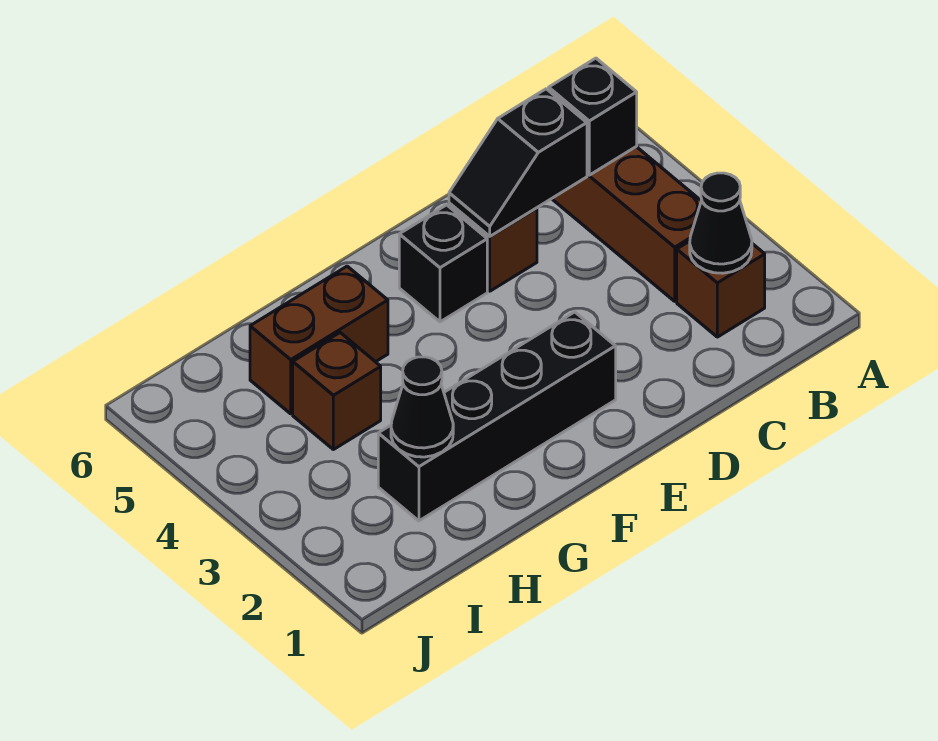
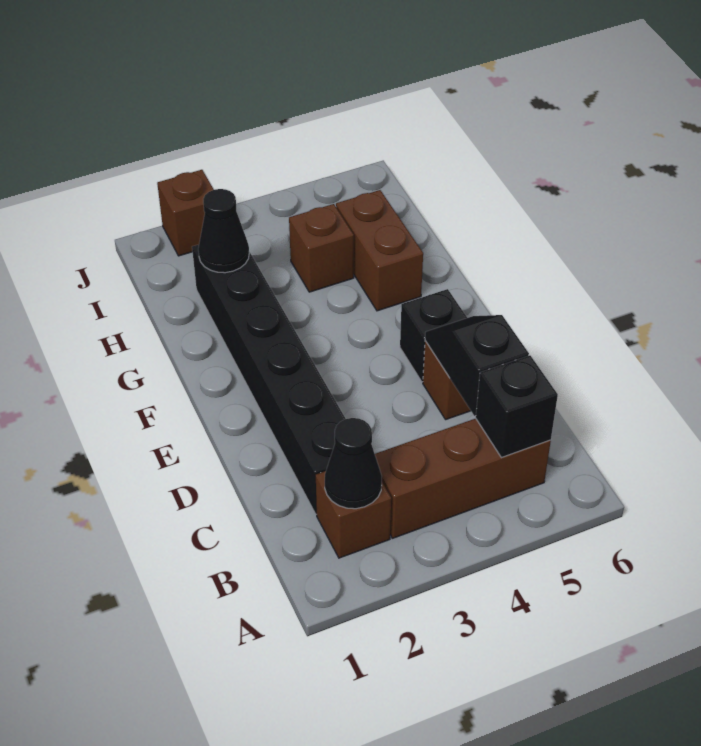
black brick E2:H2 level 1 -> black brick C2:H2 level 1
none -> brown brick J2 level 1

